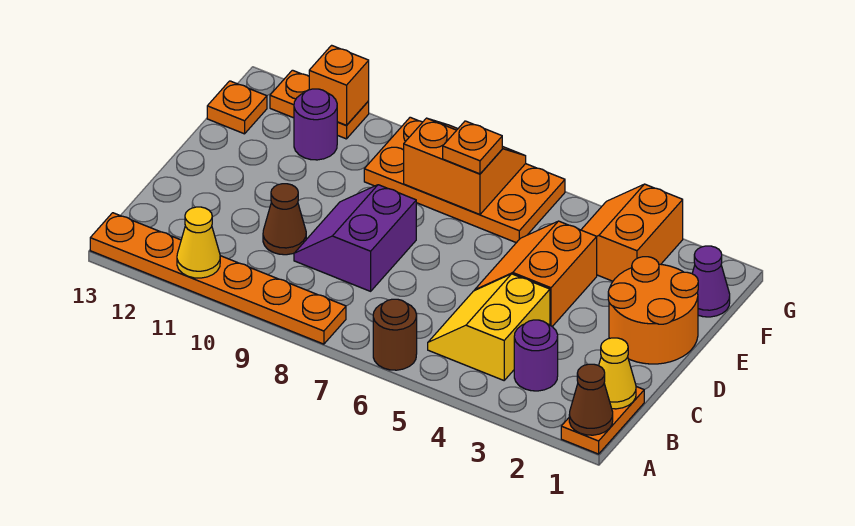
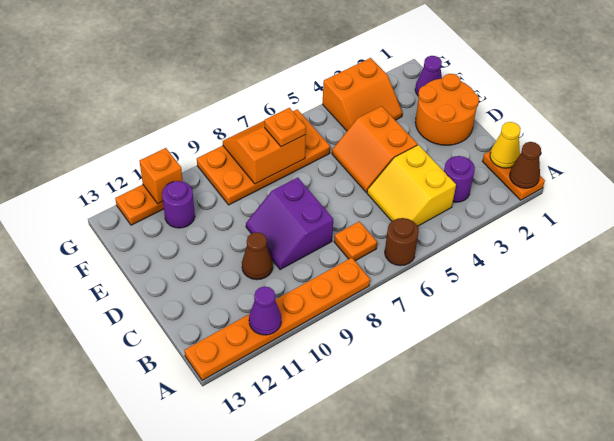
yellow cone A11 level 2 -> purple cone A11 level 2
orange slope F3:G4 level 1 top 3 -> orange slope F3:G4 level 1 top G
orange plate F13 level 1 -> orange plate B7 level 1

